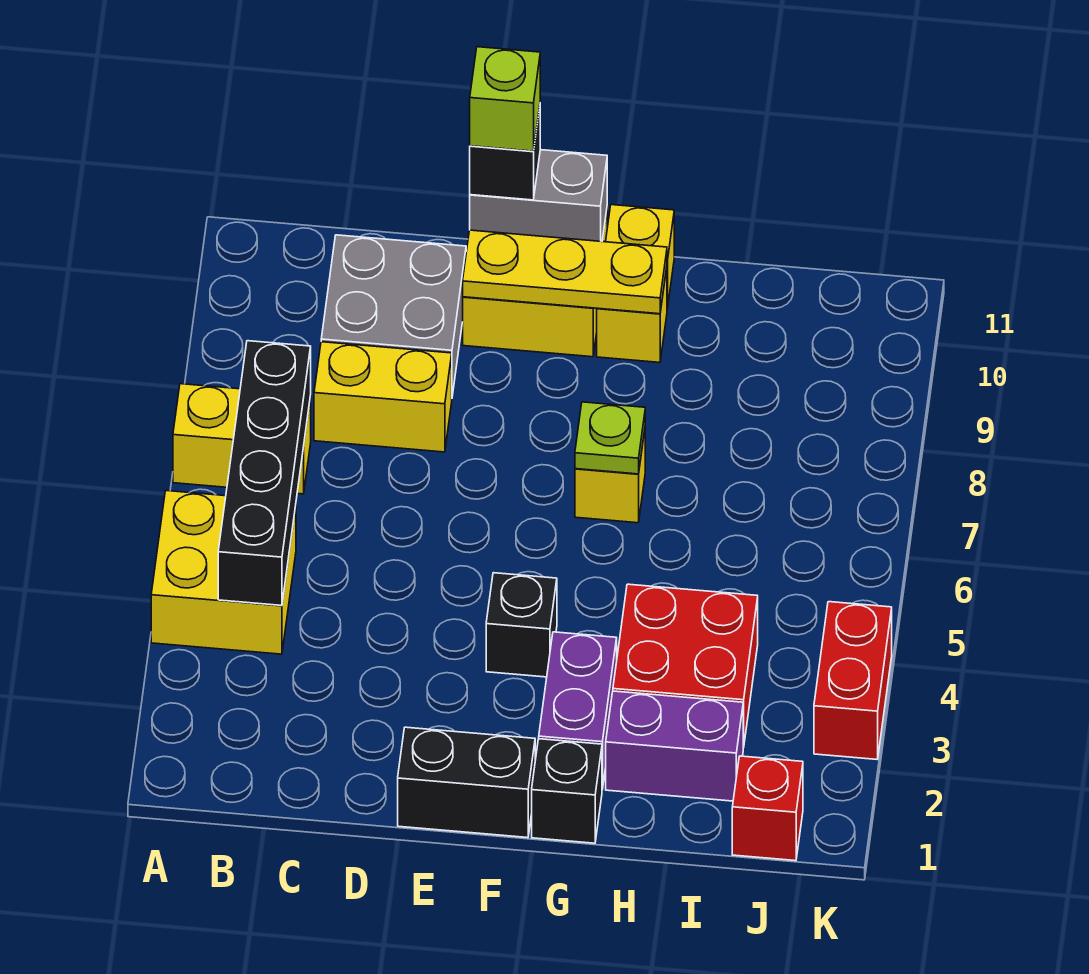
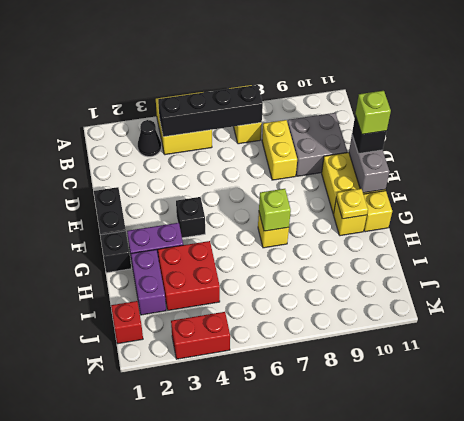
none -> black cone B3 level 1
yellow plate E10:G10 level 2 -> yellow plate G10 level 2
lime plate G7 level 2 -> lime brick G7 level 2

